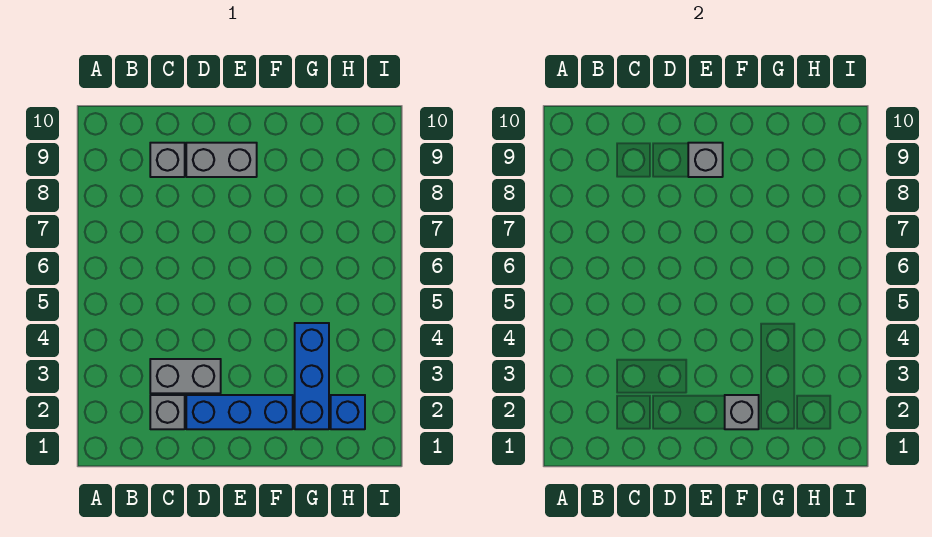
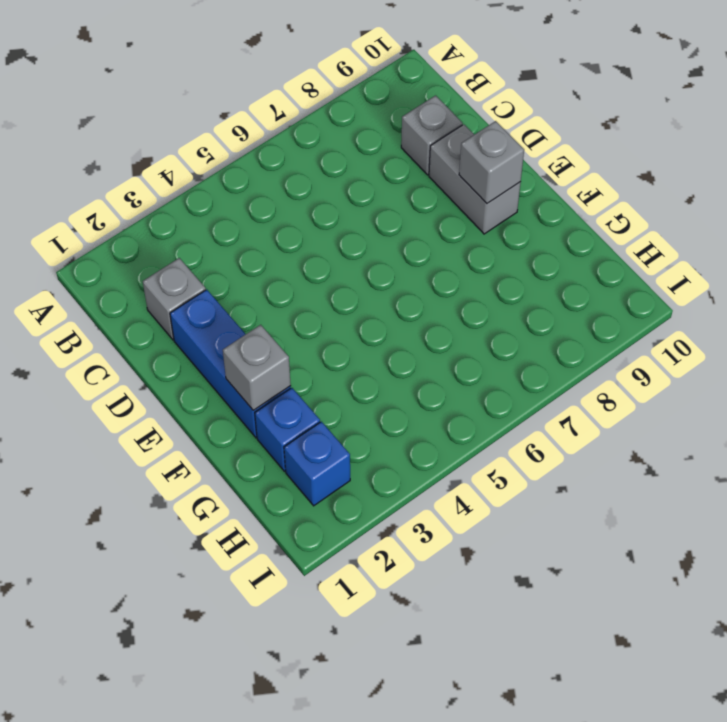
grey brick C3:D3 level 1 -> none
blue brick G2:G4 level 1 -> blue brick G2 level 1

